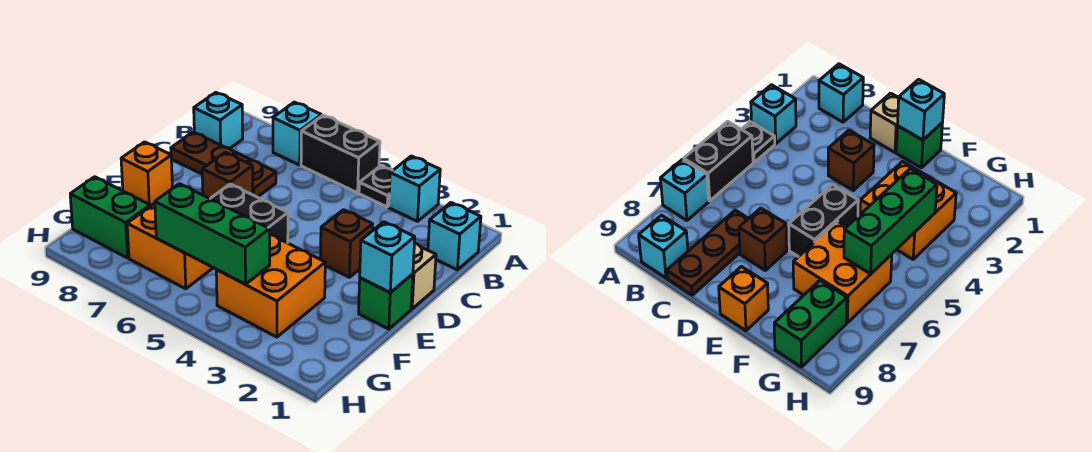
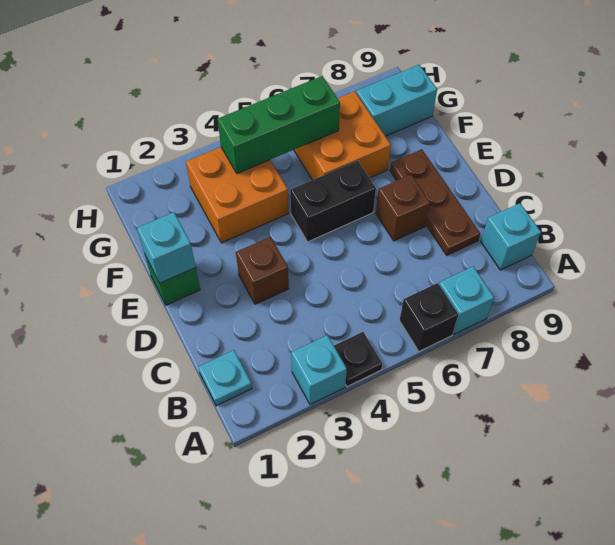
black brick A5:A6 level 1 -> black brick A6 level 1
cyan brick B1 level 1 -> cyan plate B1 level 1
brown plate C7:C9 level 1 -> brown plate C8:E8 level 1
tan brick D1 level 1 -> none
orange brick E9 level 1 -> none
green brick G8:G9 level 1 -> cyan brick G8:G9 level 1

